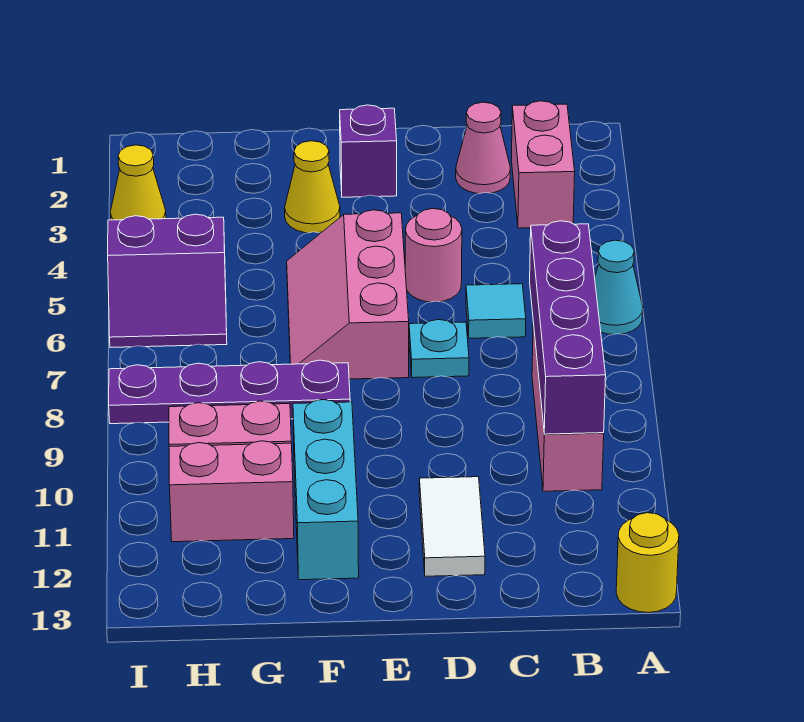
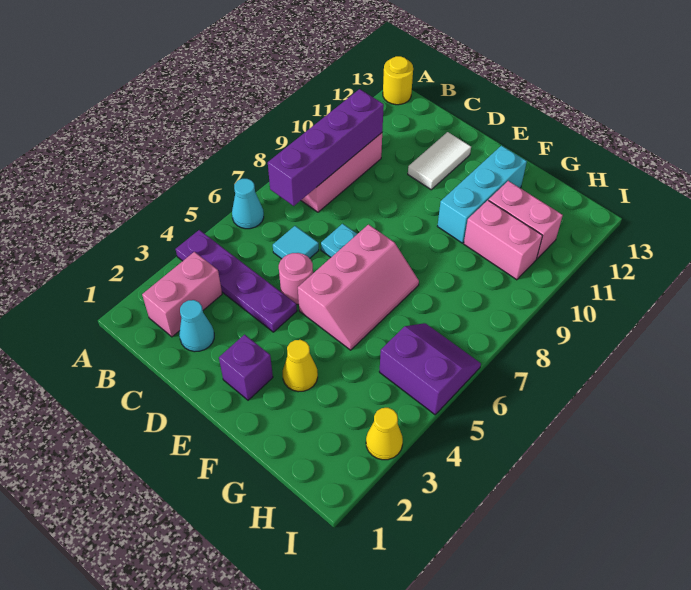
pink cone C2 level 1 -> cyan cone C2 level 1
purple plate F8:I8 level 1 -> purple plate A4:D4 level 1

